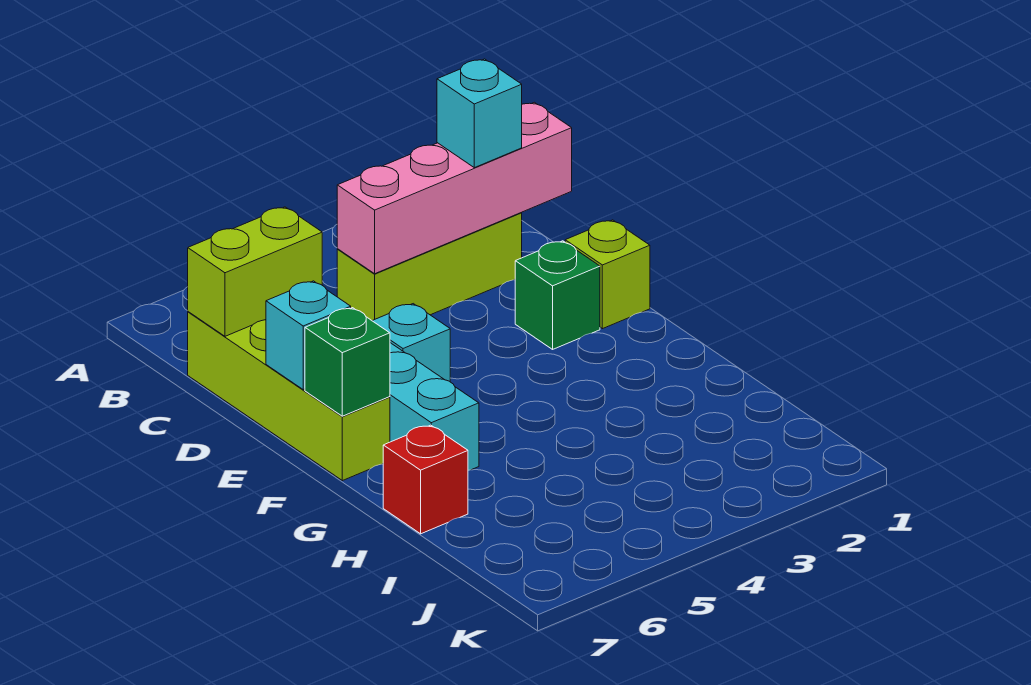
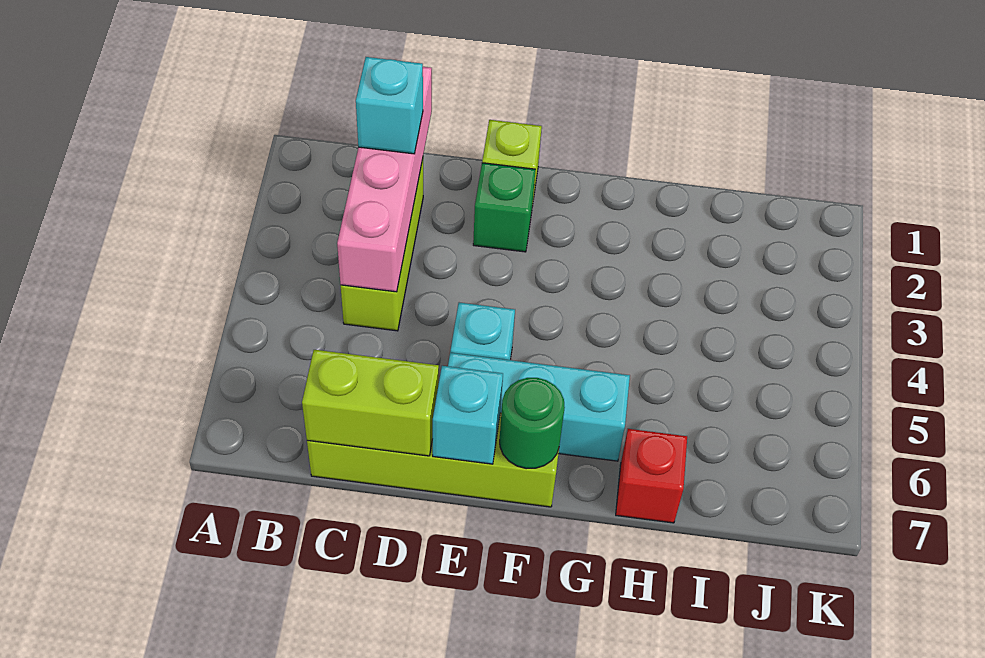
lime brick C6:C7 level 2 -> lime brick C7:D7 level 2
green brick F7 level 2 -> green round brick F7 level 2

